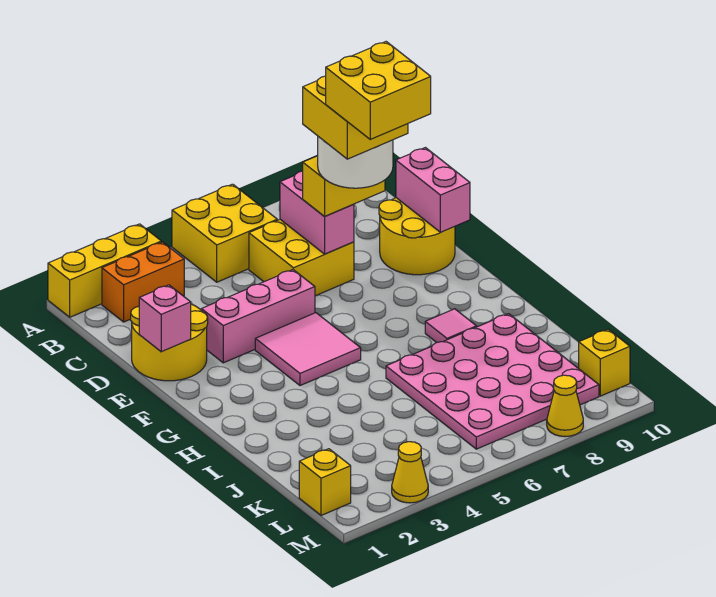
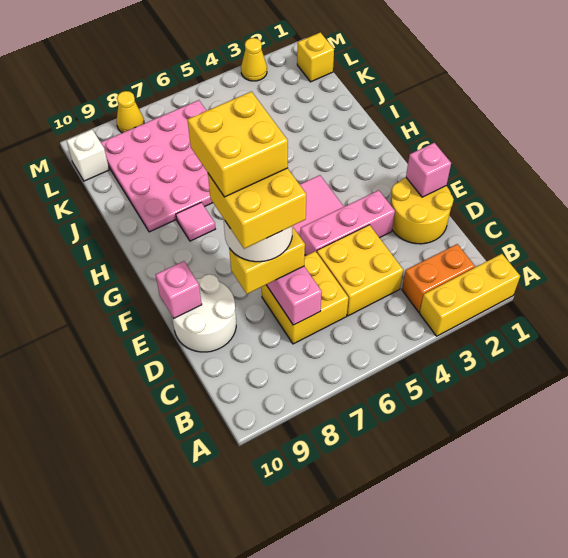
yellow brick A5:B6 level 1 -> yellow brick C4:D5 level 1
yellow round brick D9:E10 level 1 -> white round brick D9:E10 level 1
pink brick D10:E10 level 2 -> pink brick E10 level 2
yellow brick L10 level 1 -> white brick L10 level 1

